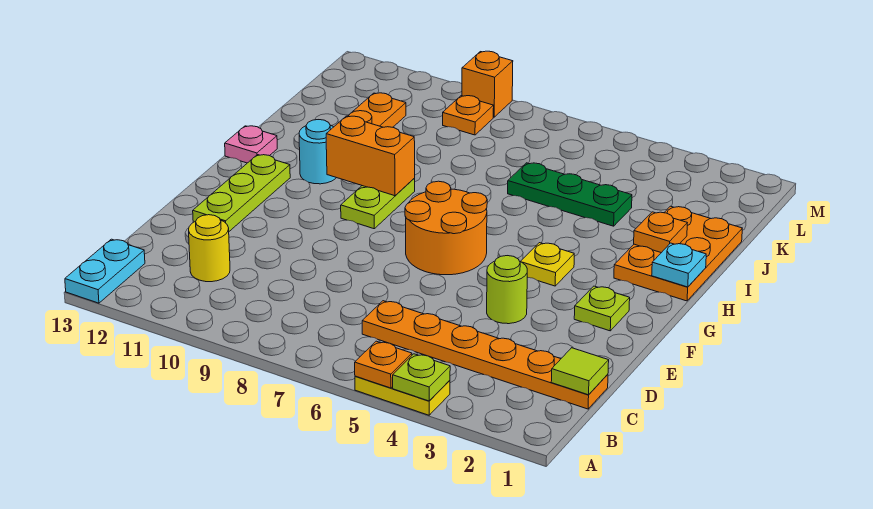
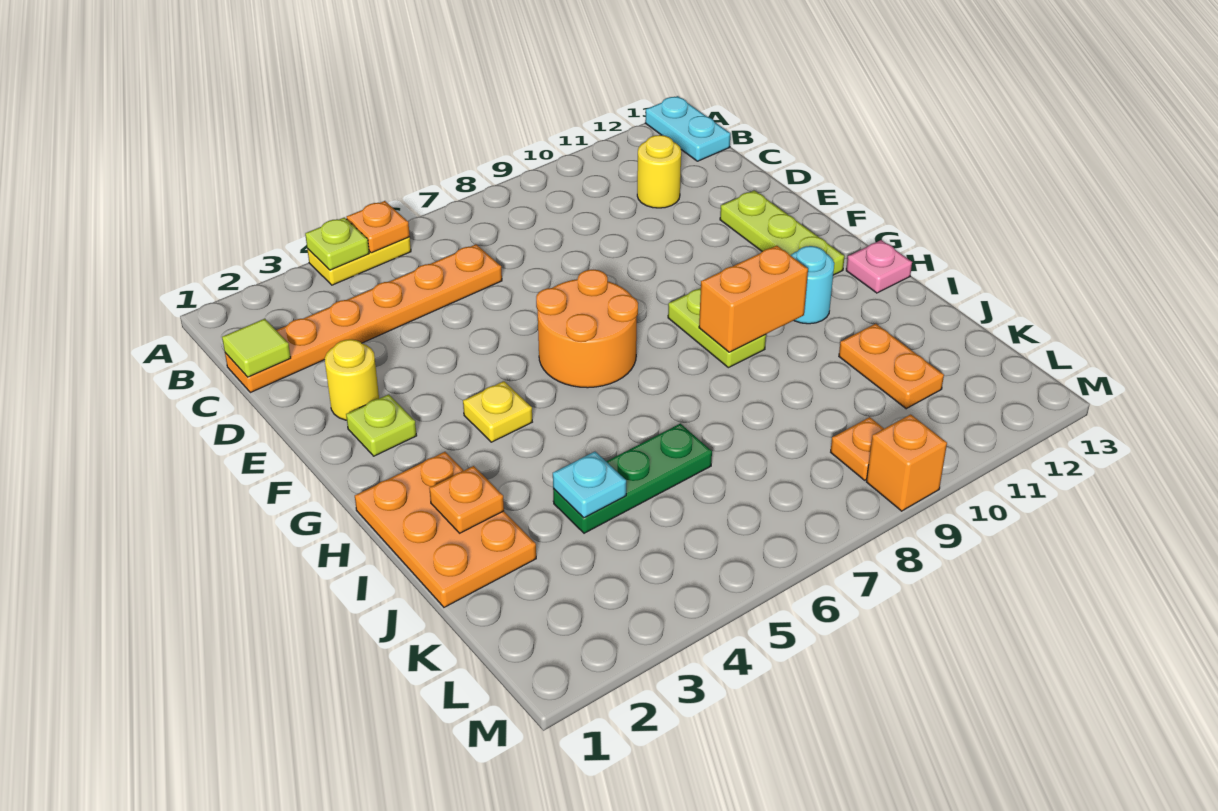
none -> yellow round brick E2 level 1
lime round brick E4 level 1 -> none
cyan plate H1 level 2 -> cyan plate J4 level 2

